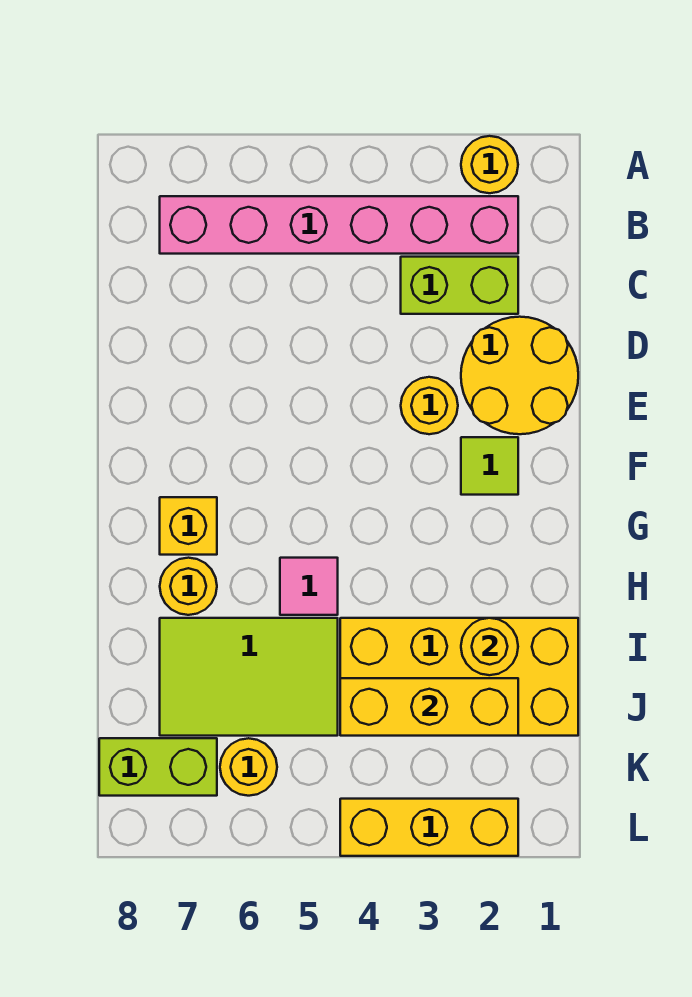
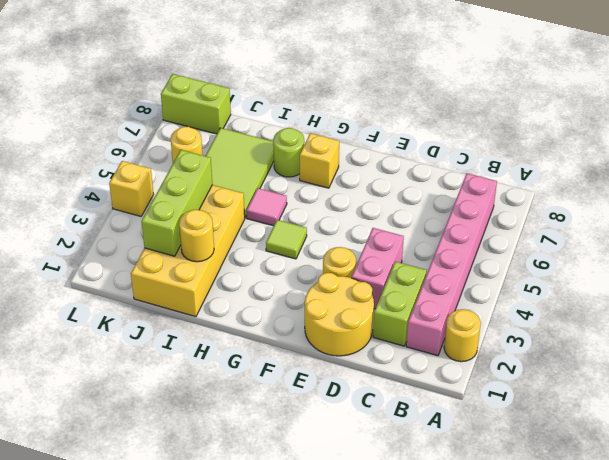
none -> pink brick D3:D4 level 1
lime tile F2 level 1 -> lime tile G4 level 1
yellow round brick H7 level 1 -> lime round brick H7 level 1
yellow brick J2:J4 level 2 -> lime brick J2:J4 level 2
lime brick K7:K8 level 1 -> lime brick K8:L8 level 1
yellow brick L2:L4 level 1 -> yellow brick L4 level 1

